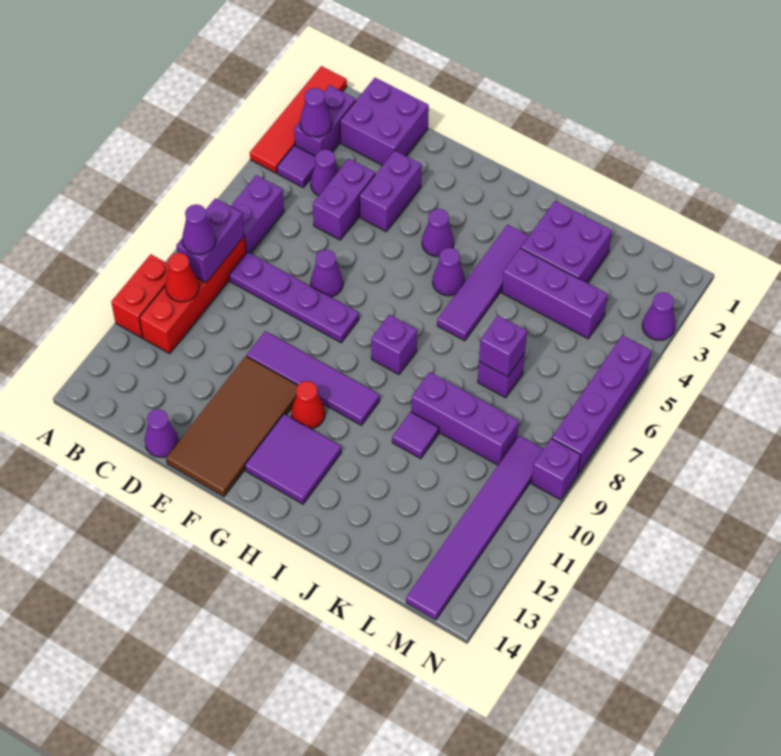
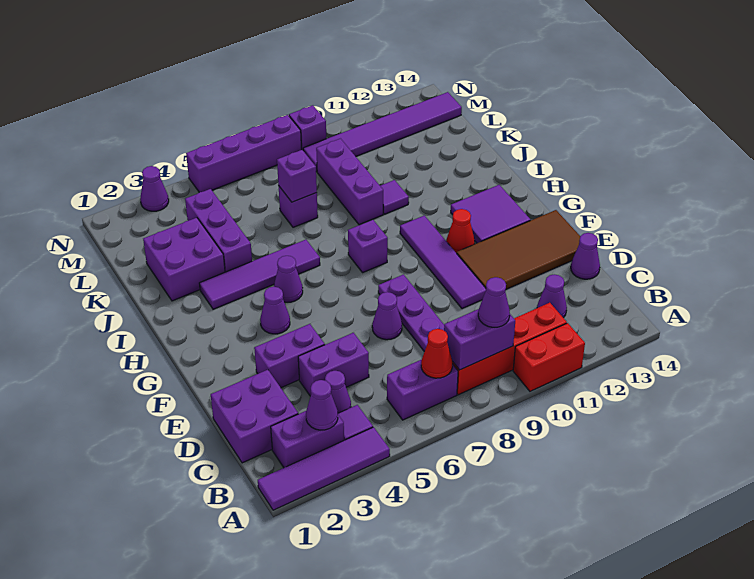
red tile A1:A4 level 1 -> purple tile A1:A4 level 1
red cone B10 level 2 -> red cone B7 level 2
none -> purple cone C12 level 1

